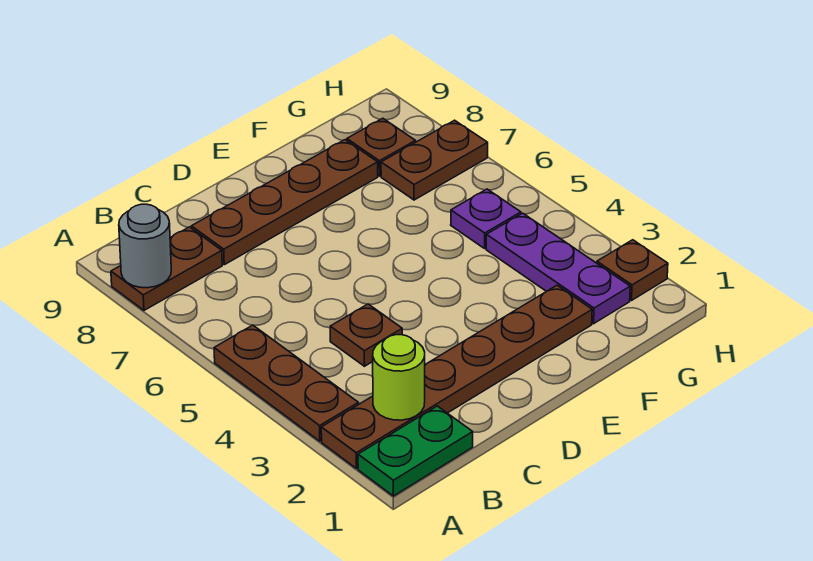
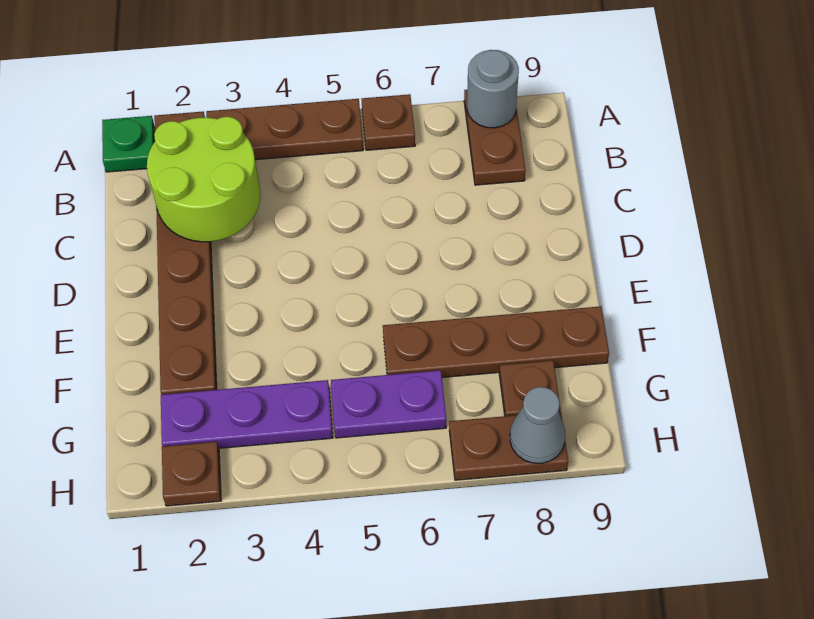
green plate A1:B1 level 1 -> green plate A1 level 1
lime round brick B2 level 2 -> lime round brick B2:C3 level 2
brown plate C4 level 1 -> brown plate A6 level 1
brown plate C8:F8 level 1 -> brown plate F6:F9 level 1
purple plate G5 level 1 -> purple plate G5:G6 level 1
brown plate G7:H7 level 1 -> brown plate H7:H8 level 1
none -> grey cone H8 level 2

